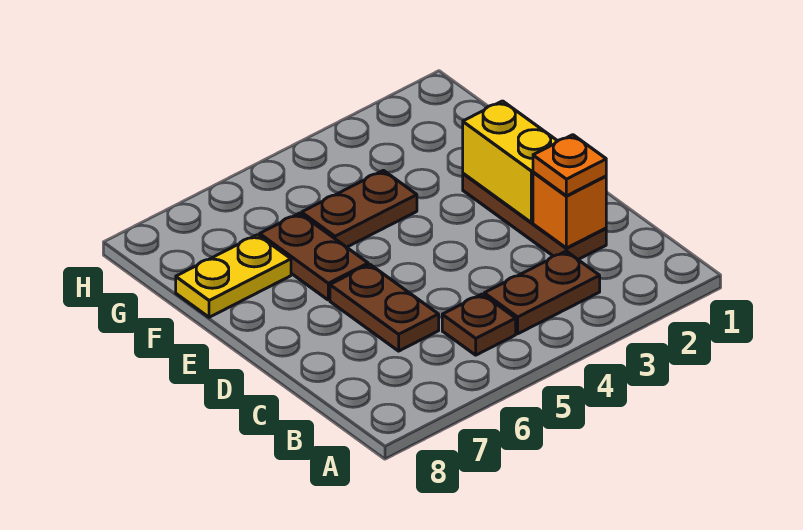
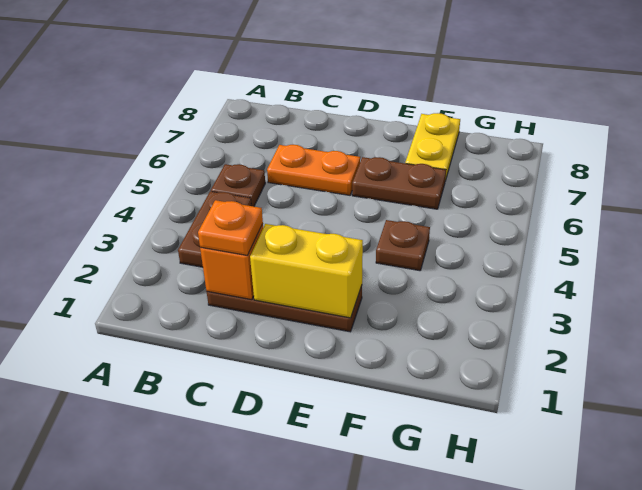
brown plate C6:D6 level 1 -> orange plate C6:D6 level 1
brown plate F4:F5 level 1 -> brown plate F4 level 1

